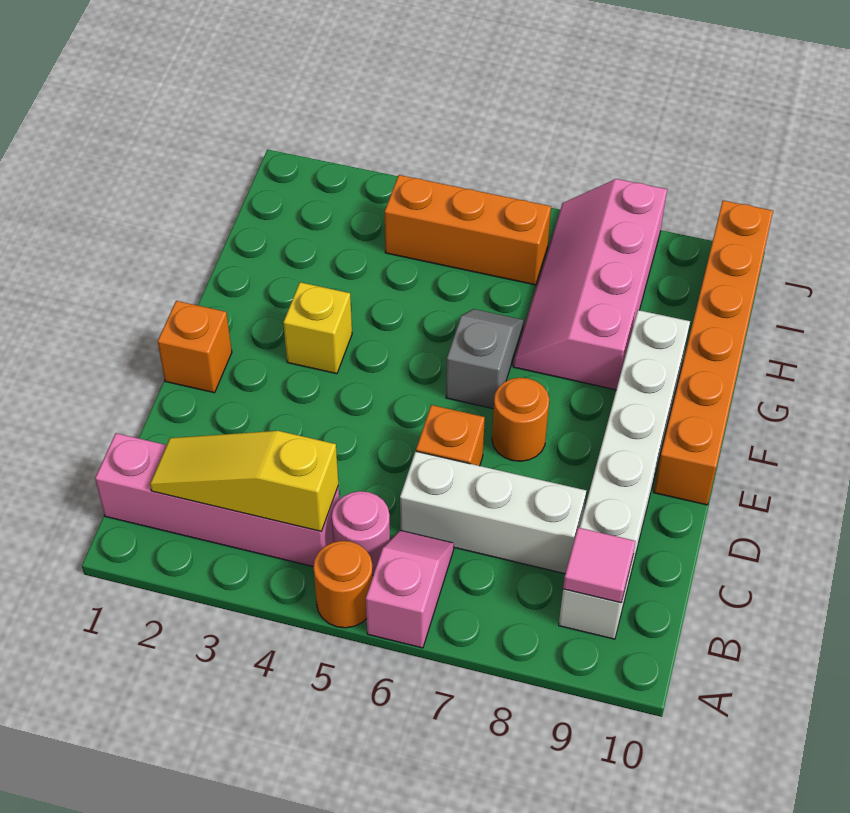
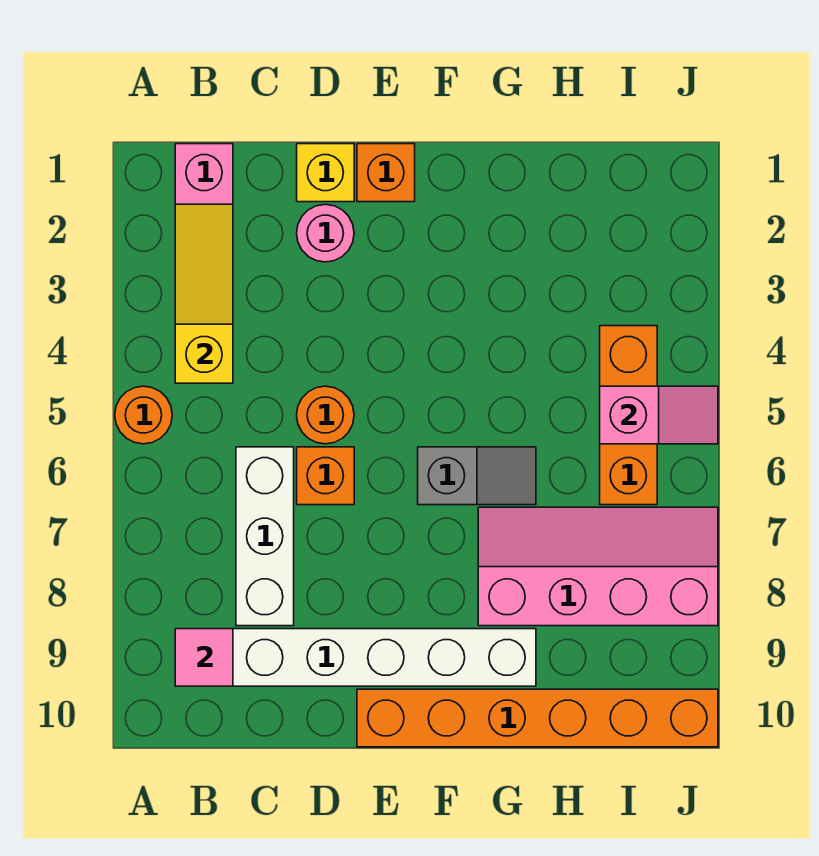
pink slope A6:B6 level 1 top A -> pink slope I5:J5 level 2 top I
pink round brick B5 level 1 -> pink round brick D2 level 1
orange round brick E7 level 1 -> orange round brick D5 level 1
yellow brick F3 level 1 -> yellow brick D1 level 1

